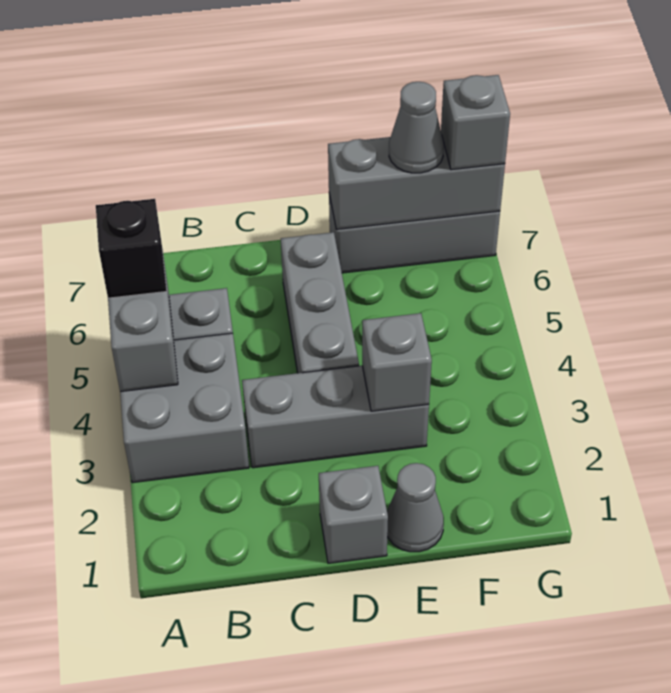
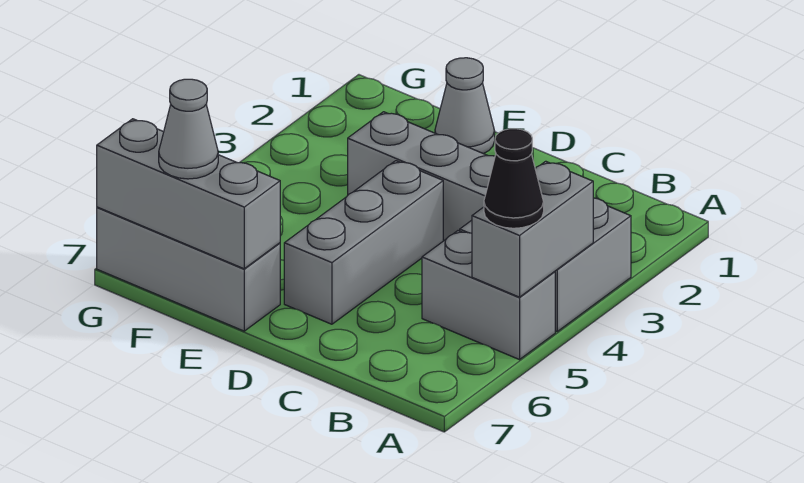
black brick A5 level 3 -> black cone A5 level 3
grey brick D1 level 1 -> none
grey brick E3 level 2 -> none
grey brick G7 level 3 -> none

